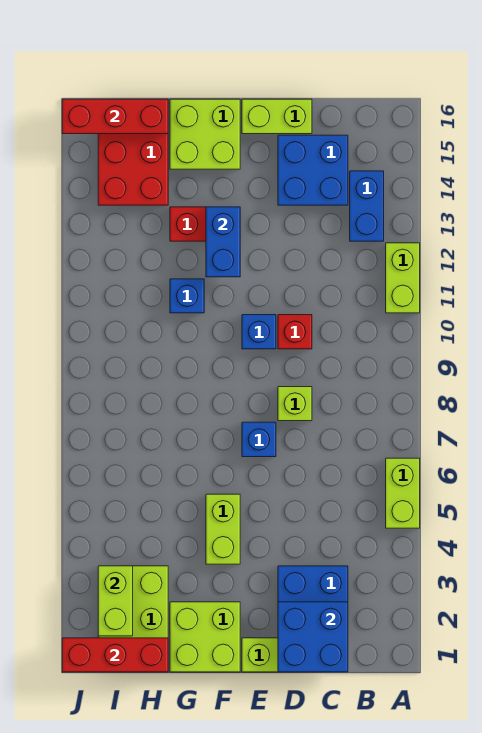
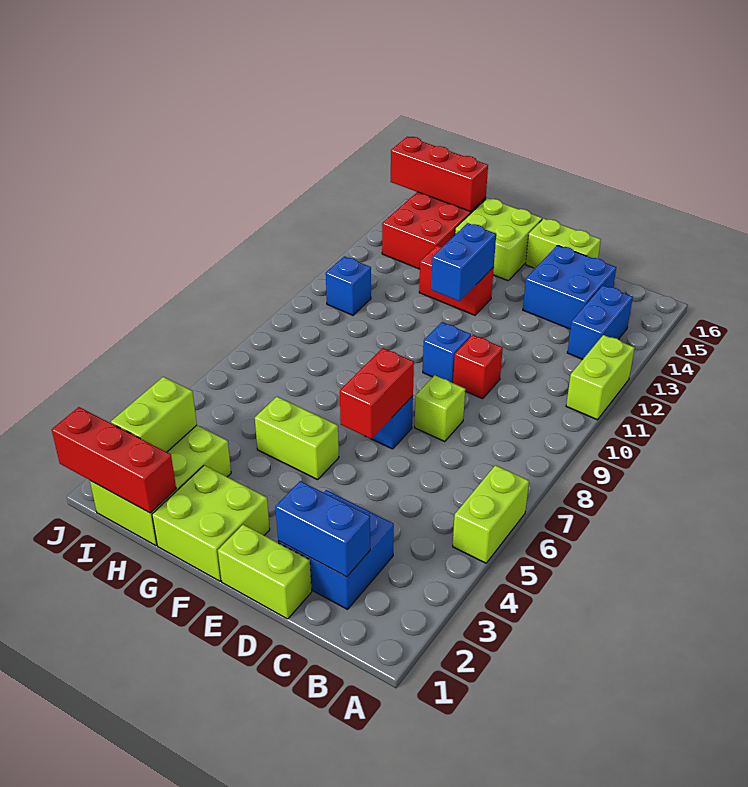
blue brick C1:D2 level 2 -> blue brick C2:D2 level 2
none -> red brick E6:E7 level 2
lime brick F4:F5 level 1 -> lime brick F5:G5 level 1
blue brick G11 level 1 -> blue brick I11 level 1

